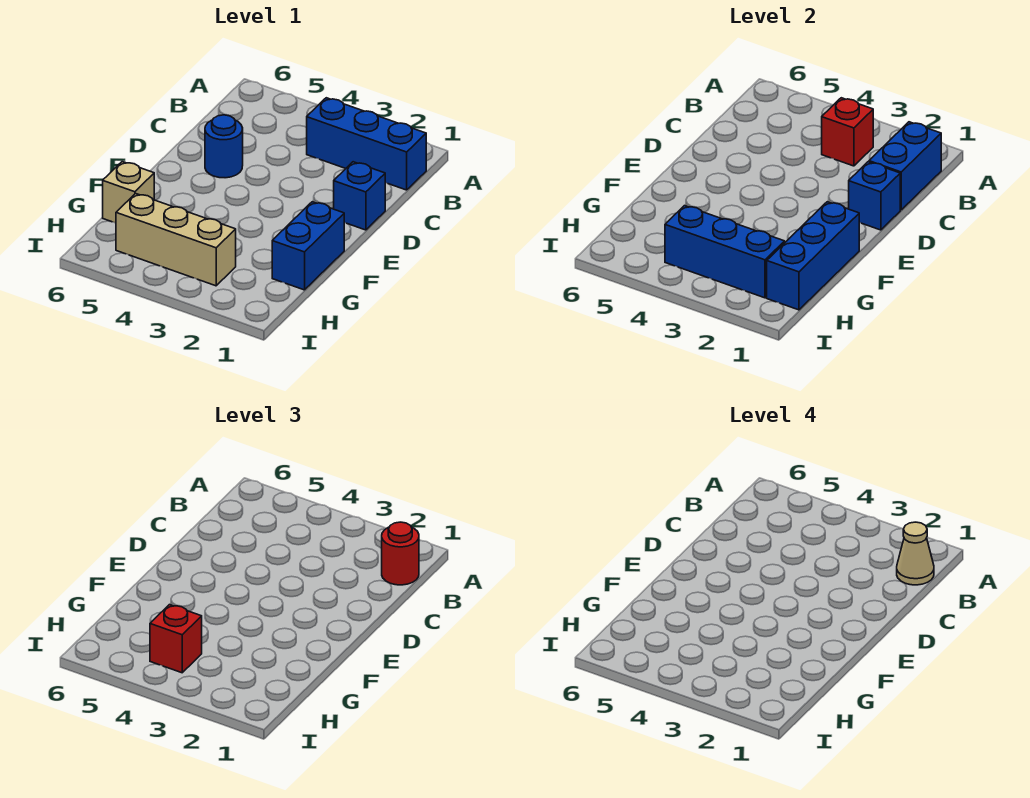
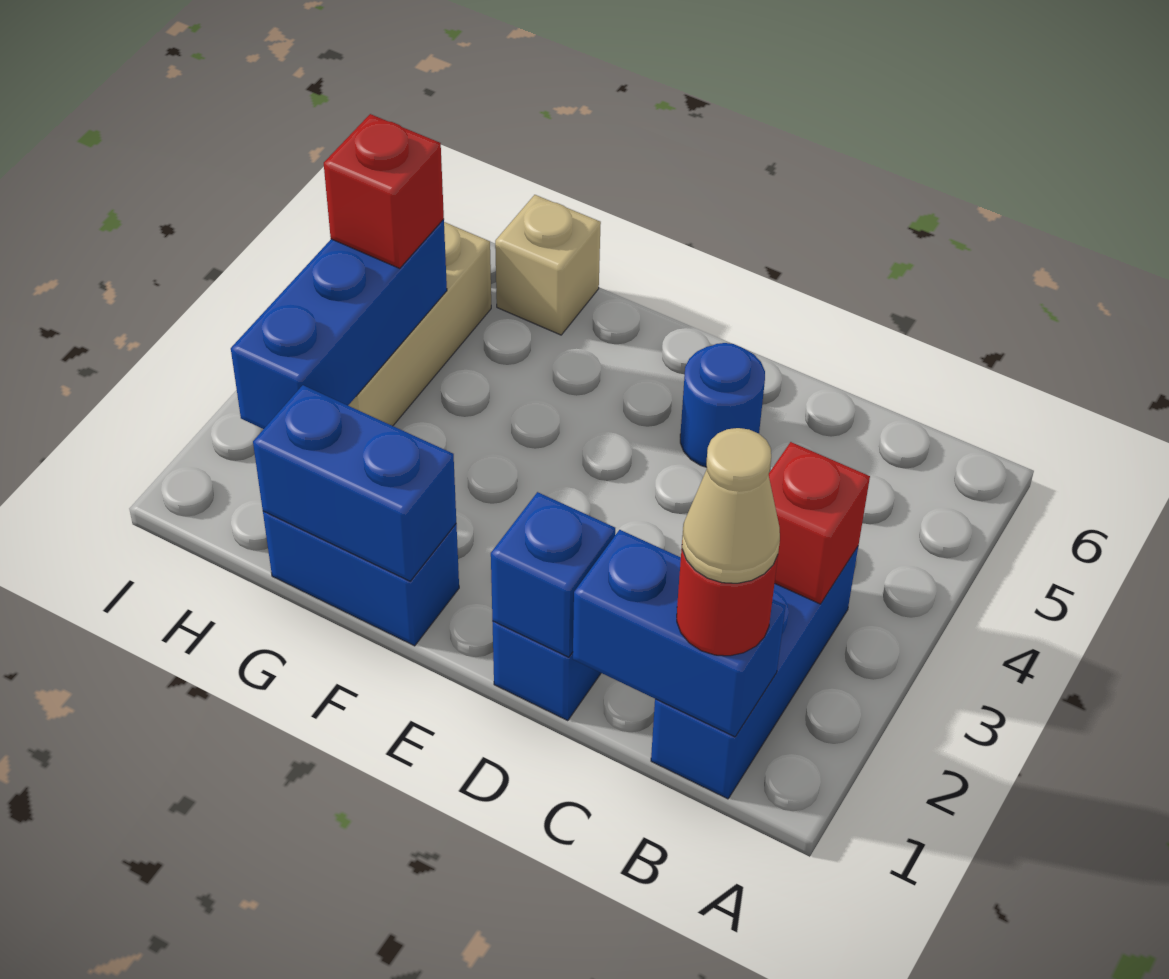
blue brick F1:H1 level 2 -> blue brick F1:G1 level 2

